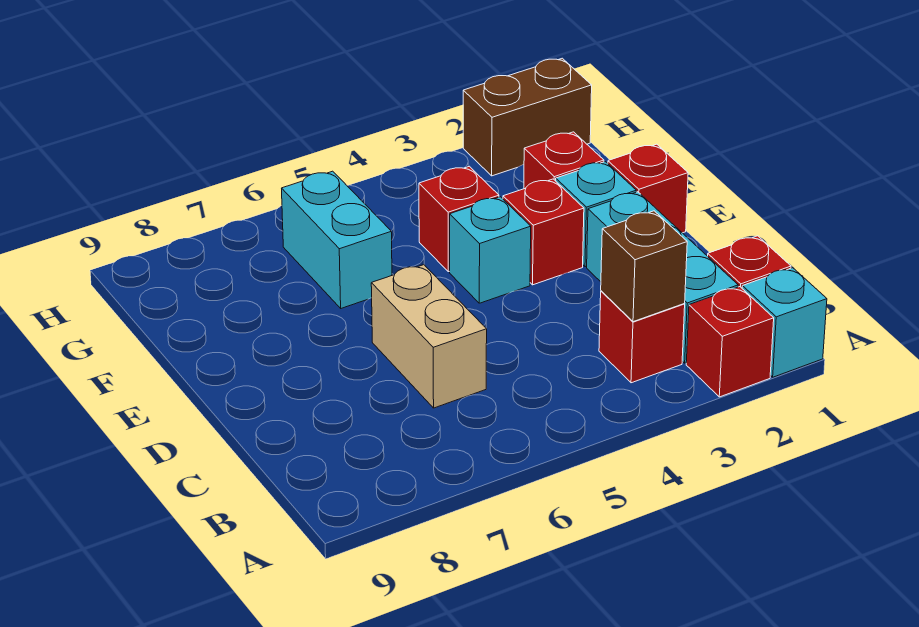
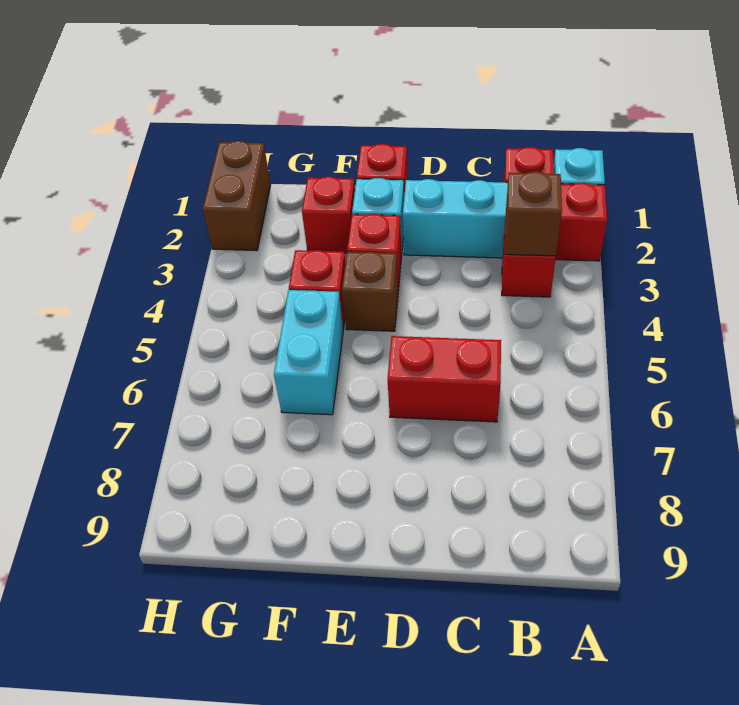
tan brick C6:D6 level 1 -> red brick C6:D6 level 1
cyan brick E4 level 1 -> brown brick E4 level 1
cyan brick F6:G6 level 1 -> cyan brick F5:F6 level 1

